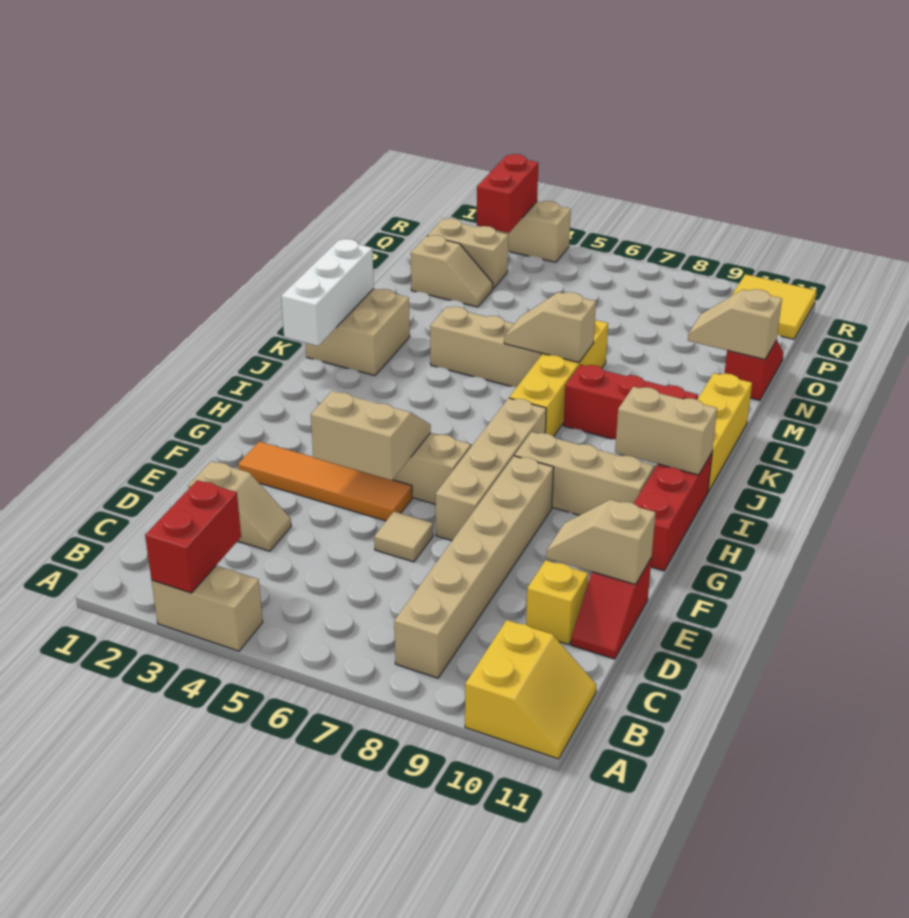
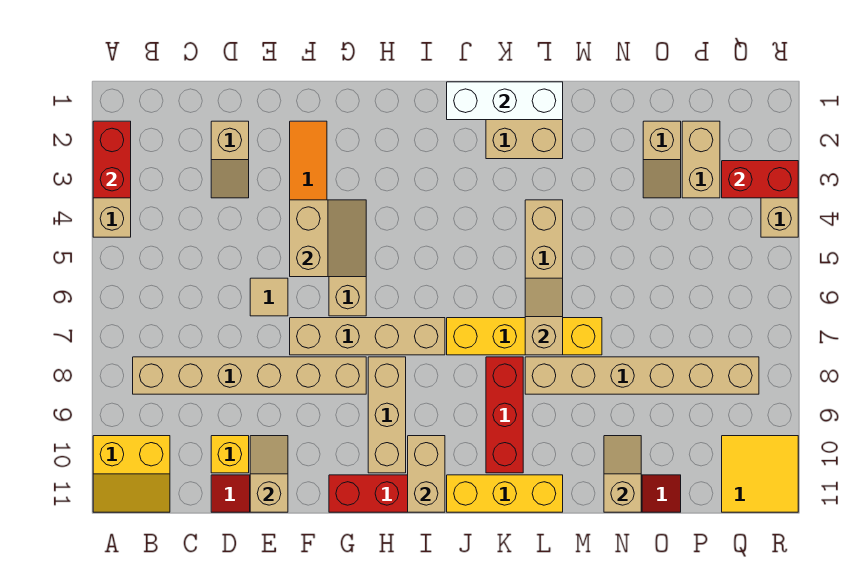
red brick A3:B3 level 2 -> red brick A2:A3 level 2
none -> tan brick L8:Q8 level 1

